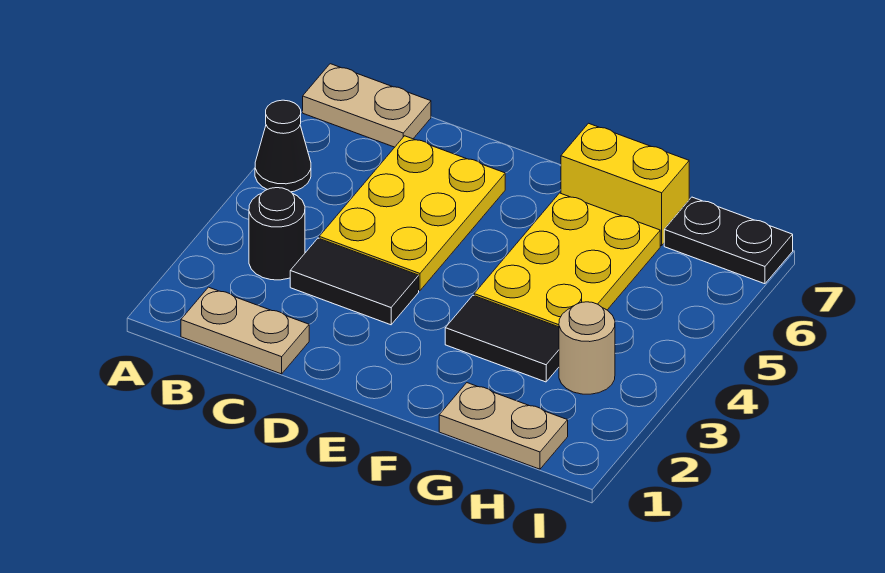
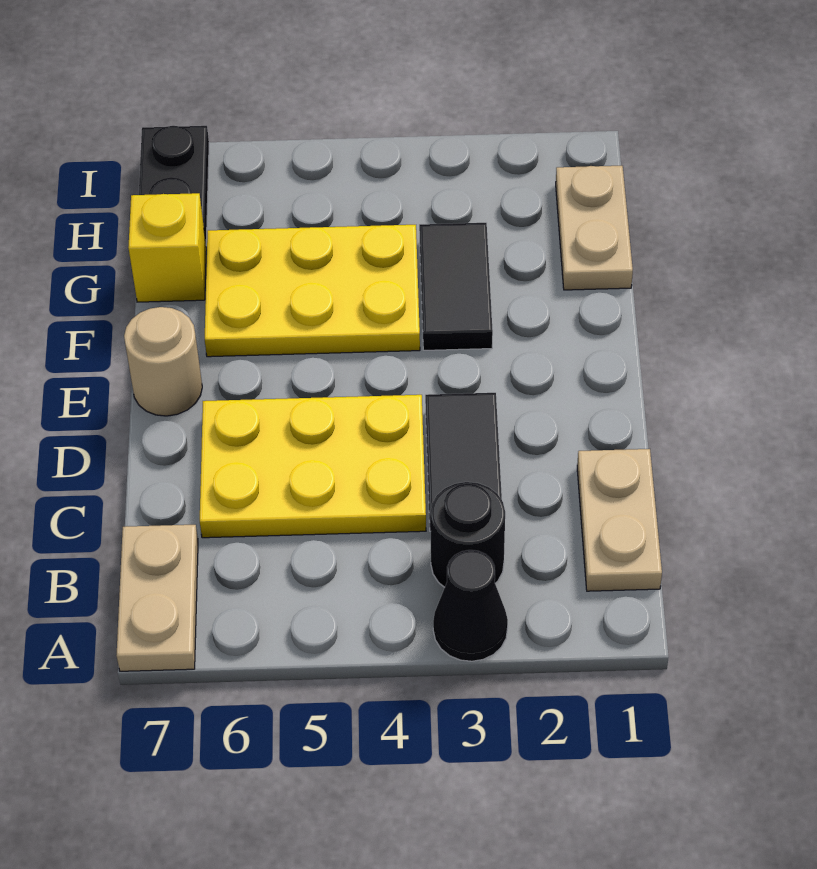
black cone A5 level 1 -> black cone A3 level 1
yellow brick F7:G7 level 1 -> yellow brick G7 level 1
tan round brick H3 level 1 -> tan round brick E7 level 1

